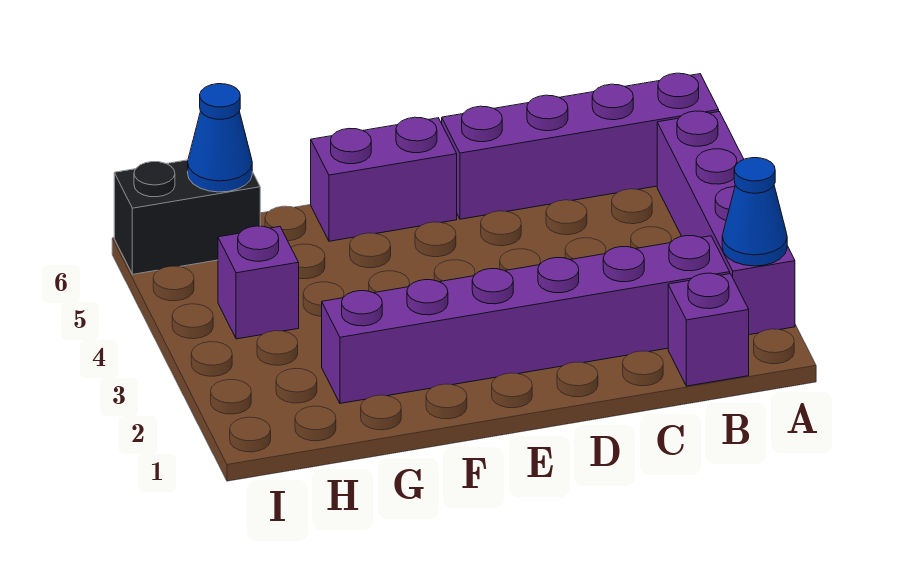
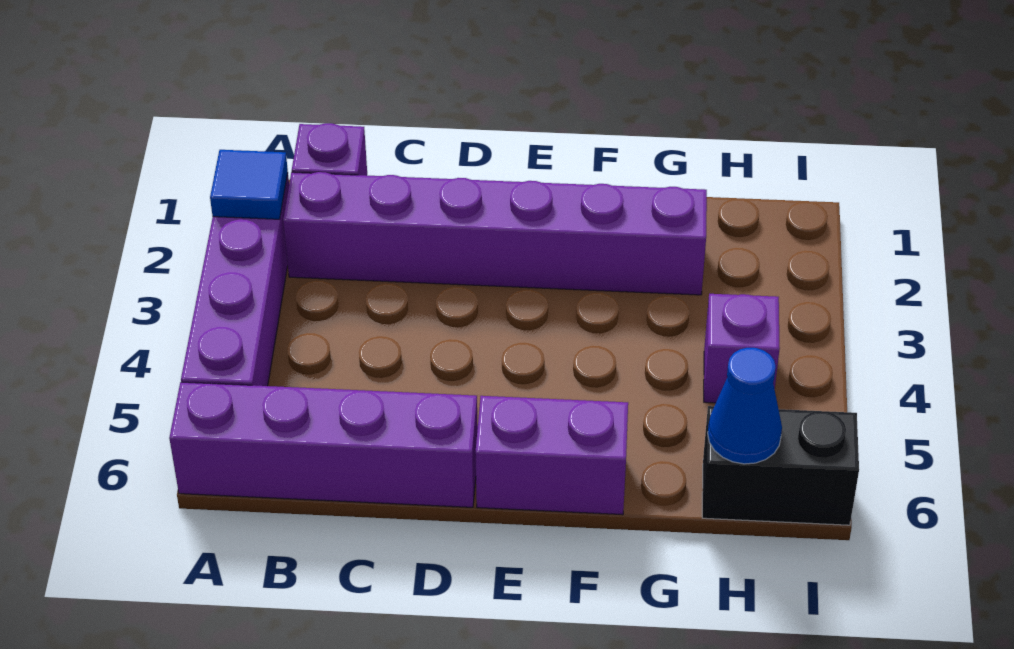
blue cone A2 level 2 -> blue tile A2 level 2

